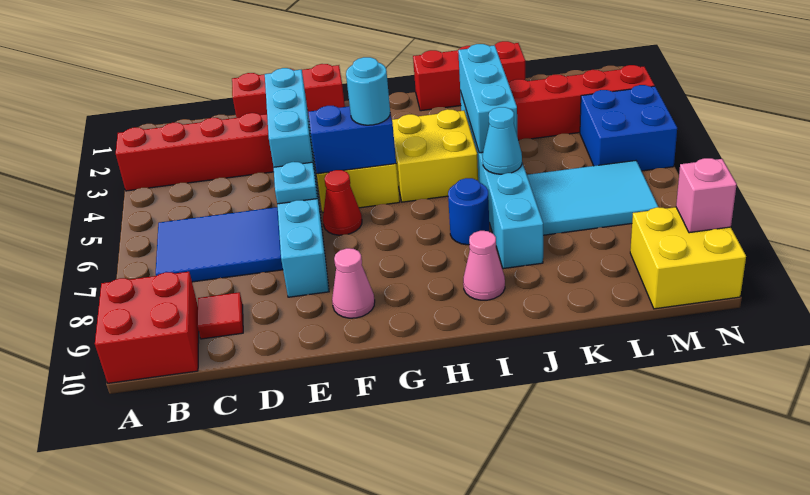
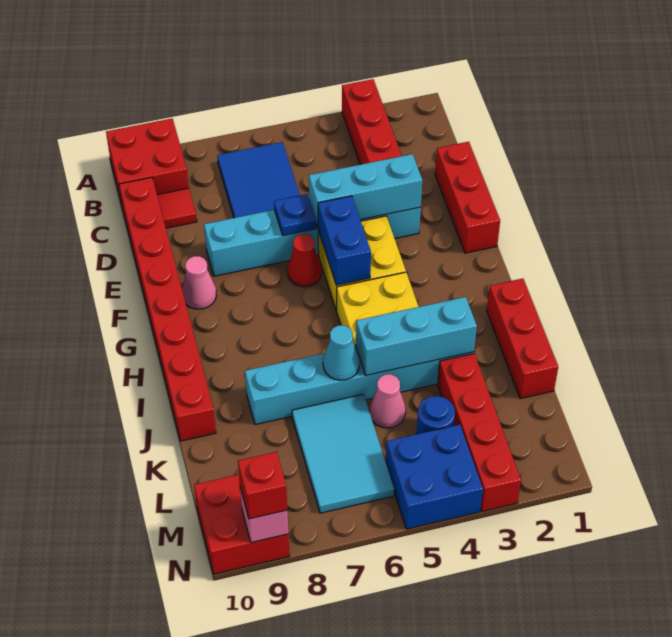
none -> red brick C10:J10 level 1
cyan plate E6 level 2 -> blue plate E6 level 2
cyan round brick G5 level 3 -> none
blue round brick I7 level 1 -> blue round brick L4 level 1
pink cone I9 level 1 -> pink cone K5 level 1
yellow brick M9:N10 level 1 -> red brick M9:N10 level 1
none -> red brick N9 level 3

